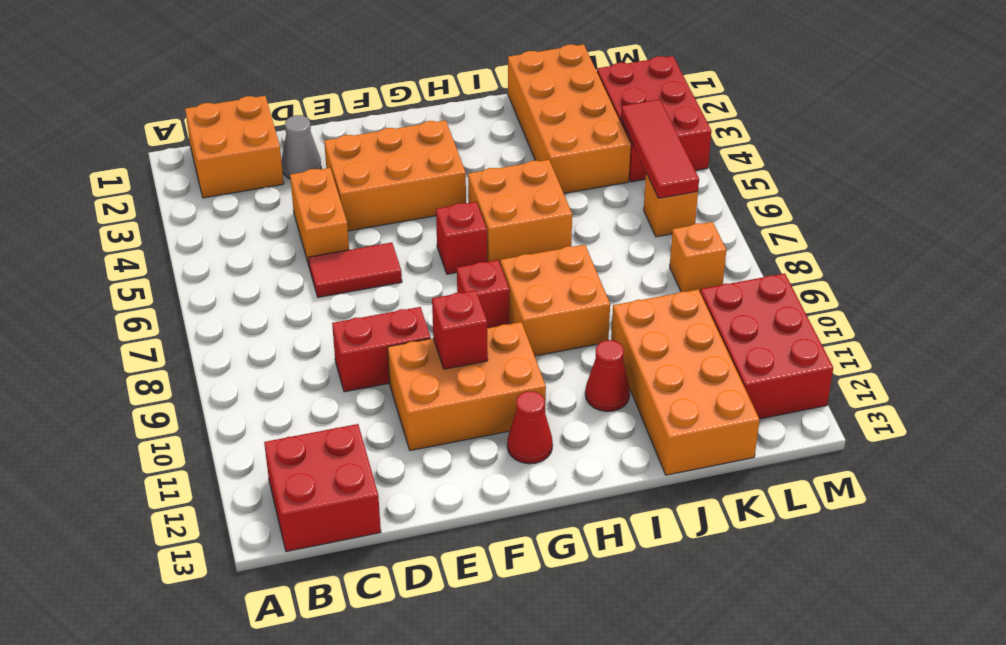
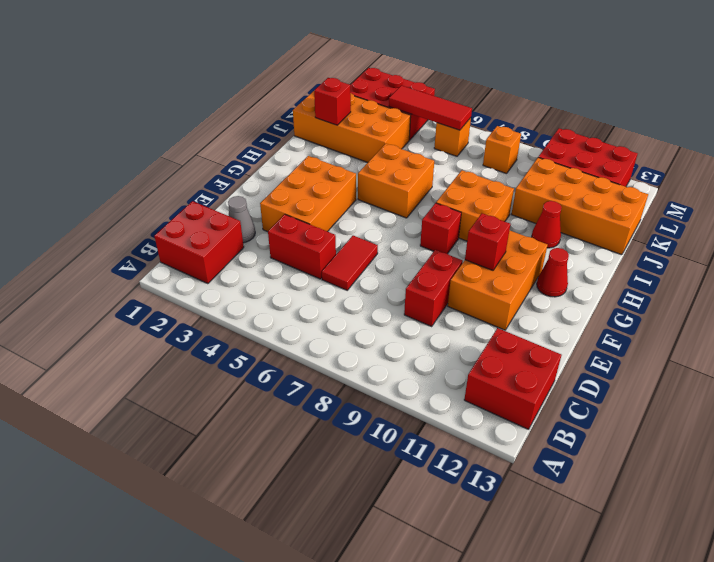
orange brick B1:C2 level 1 -> red brick B1:C2 level 1
orange brick D4:D5 level 1 -> red brick D4:D5 level 1
red brick G6 level 1 -> red brick J2 level 2

